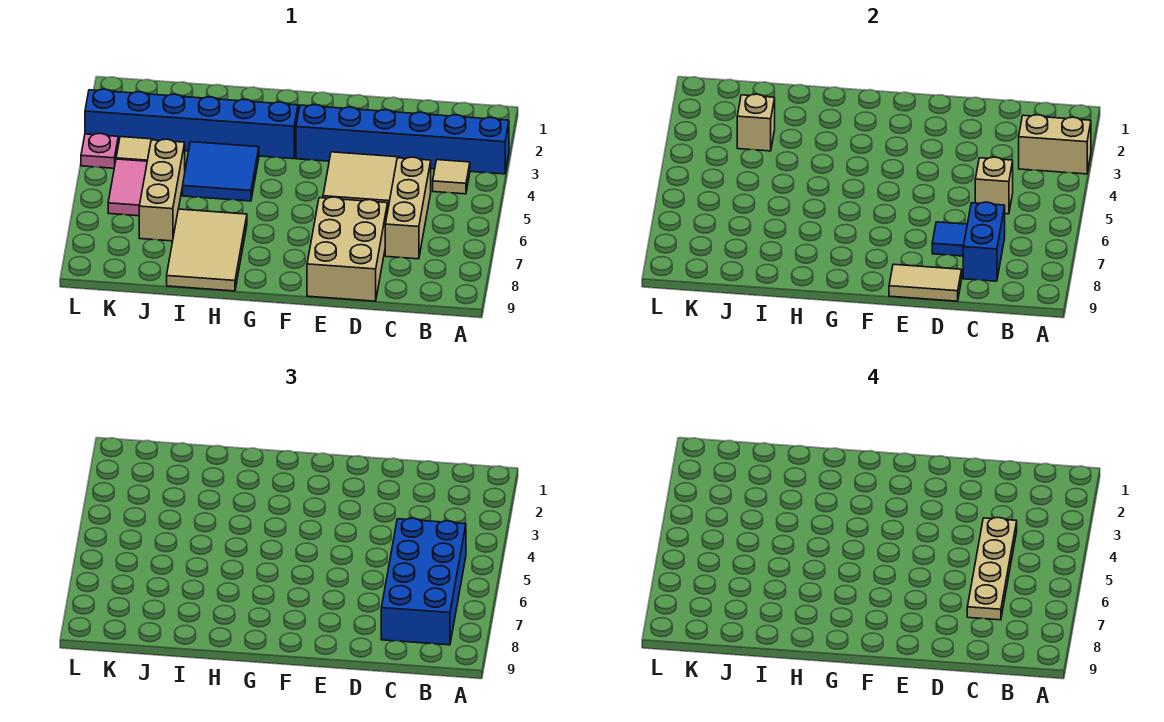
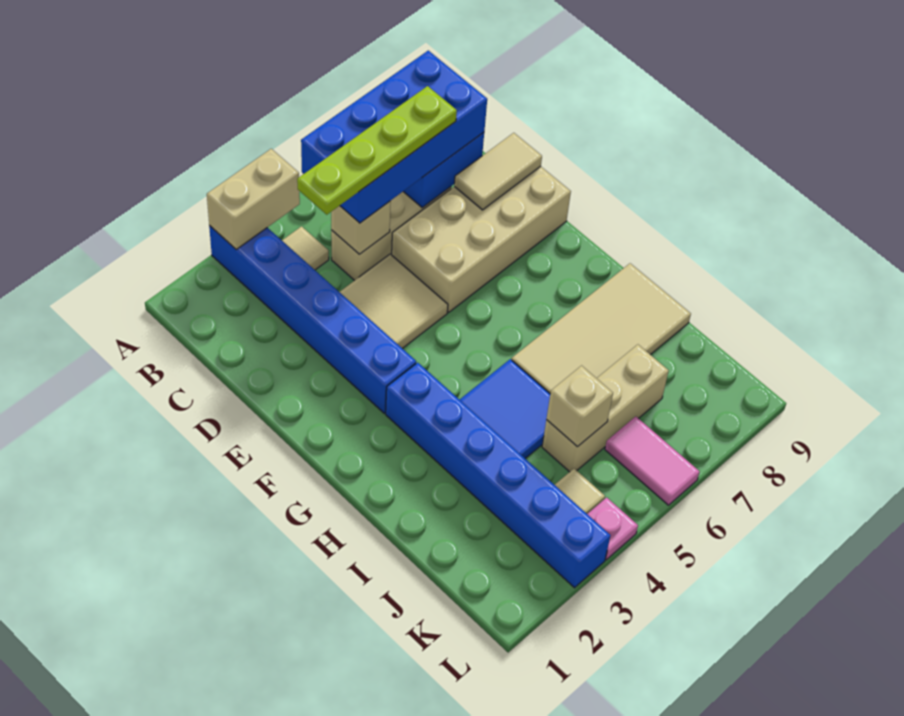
tan brick A3:B3 level 2 -> tan brick A3:A4 level 2
tan plate C4:C7 level 4 -> lime plate C4:C7 level 4
tan brick D7:E9 level 1 -> tan brick D6:E9 level 1
blue tile D7 level 2 -> none
tan tile D9:E9 level 2 -> tan tile D8:D9 level 2
tan tile H7:I9 level 1 -> tan tile H6:I9 level 1
tan brick J3 level 2 -> tan brick J5 level 2
pink tile K5:K6 level 1 -> pink tile K6:L6 level 1

